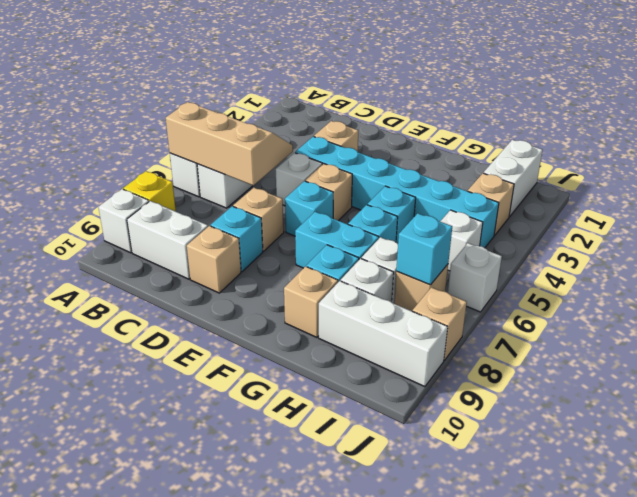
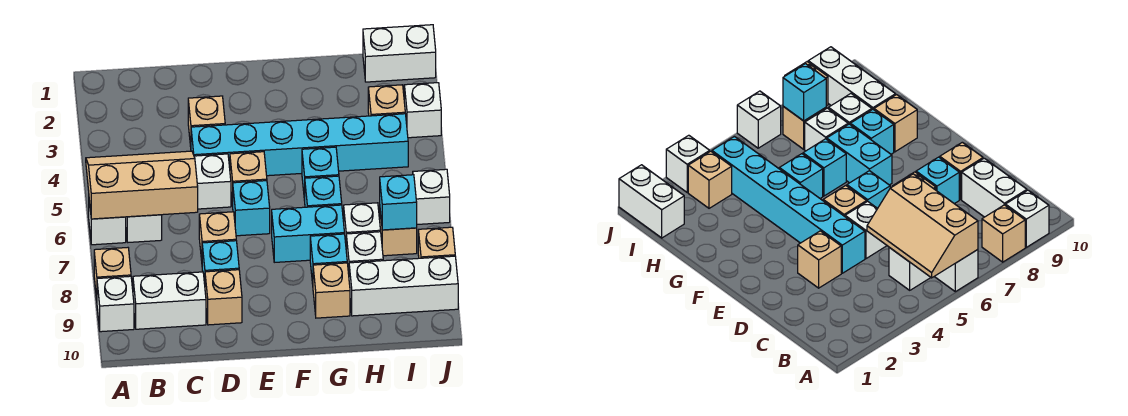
yellow brick A8 level 1 -> tan brick A8 level 1
white brick I1:I2 level 1 -> white brick I1:J1 level 1
white brick I5 level 1 -> white brick J3 level 1

